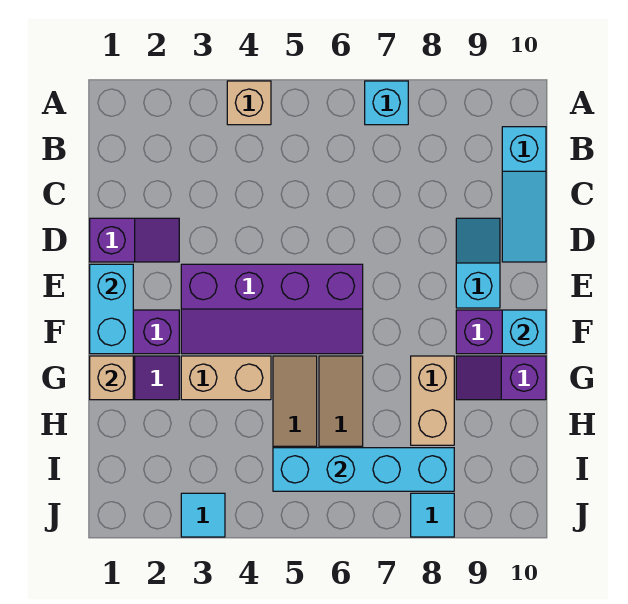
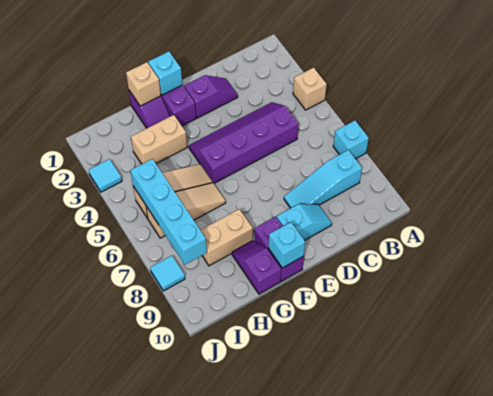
cyan slope B10:D10 level 1 top B -> cyan slope B8:D8 level 1 top B
purple slope D1:D2 level 1 top 1 -> purple slope D2:E2 level 1 top E
cyan brick E1:F1 level 2 -> cyan brick F1 level 2
purple slope E3:F6 level 1 top E -> purple slope C4:F5 level 1 top 5
tan brick G3:G4 level 1 -> tan brick G3:H3 level 1

